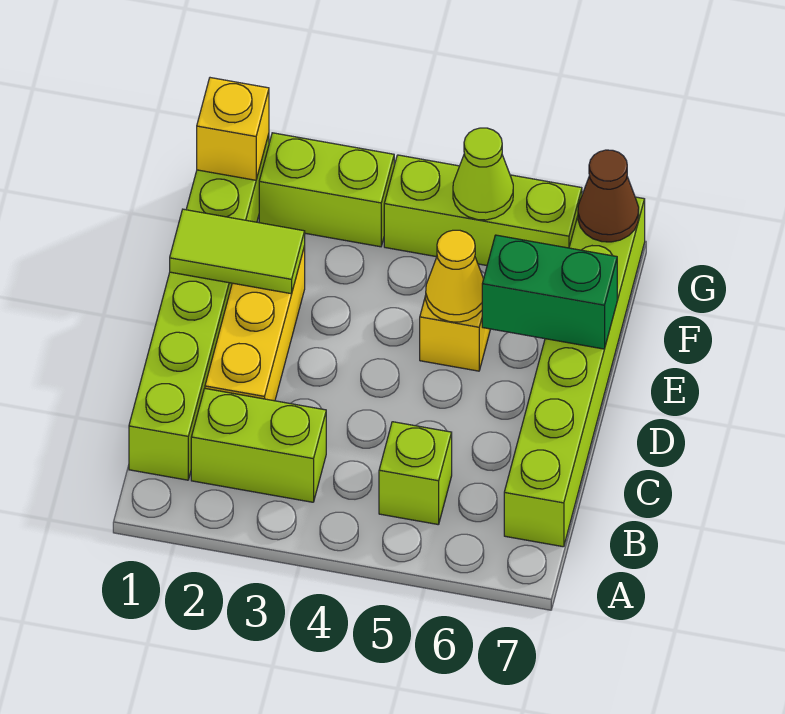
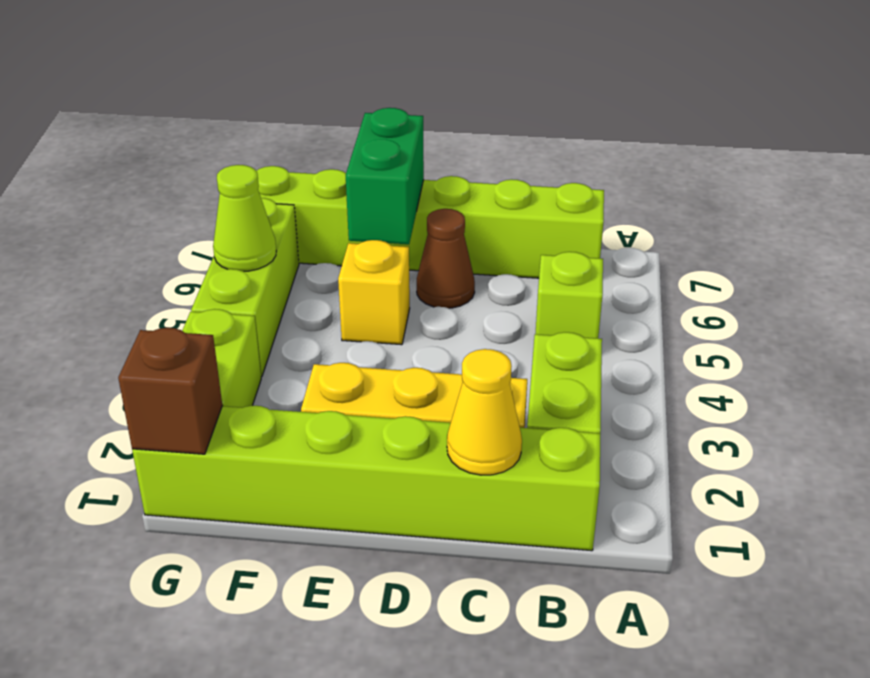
lime tile E1:E2 level 2 -> none
yellow cone E5 level 2 -> yellow cone C1 level 2
yellow brick G1 level 2 -> brown brick G1 level 2
brown cone G7 level 2 -> brown cone D6 level 1

